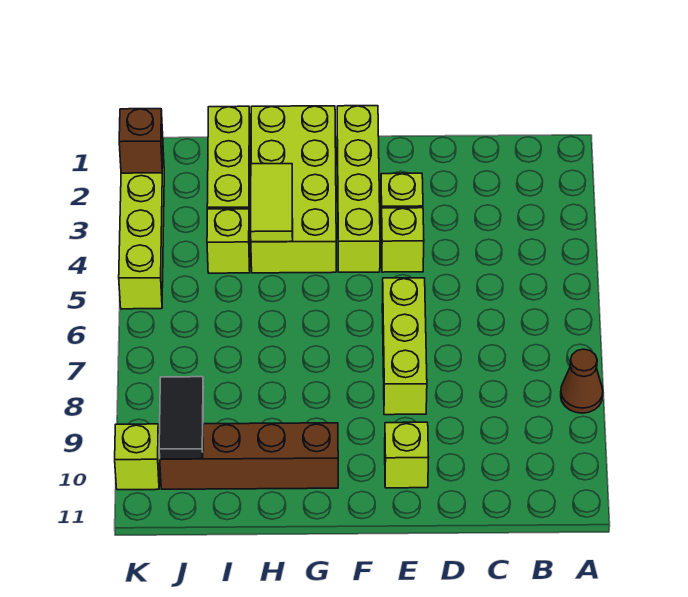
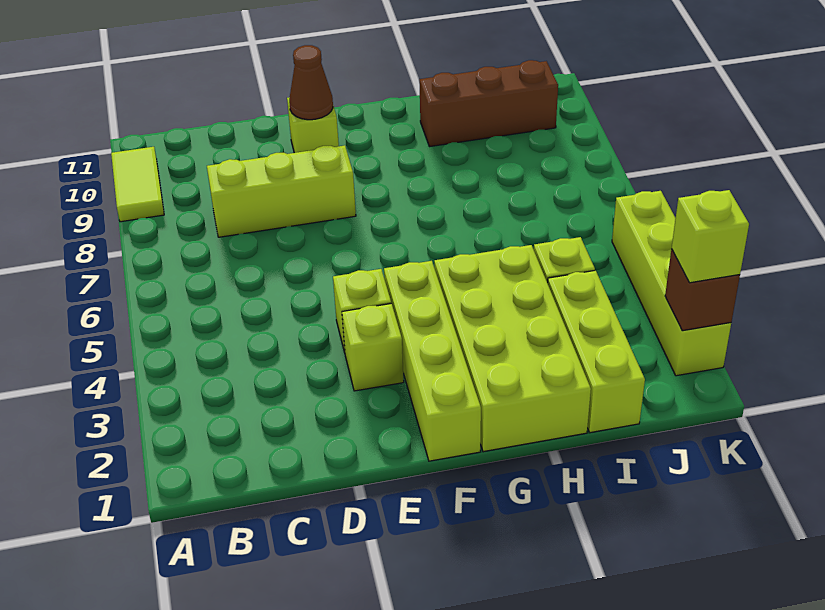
brown cone A8 level 1 -> brown cone E10 level 2
lime brick E6:E8 level 1 -> lime brick C8:E8 level 1
brown brick G10:J10 level 1 -> brown brick H10:J10 level 1
lime tile H3:H4 level 2 -> lime tile A9:A10 level 1
black tile J9:J10 level 2 -> none
lime brick K10 level 1 -> lime brick K2 level 3

